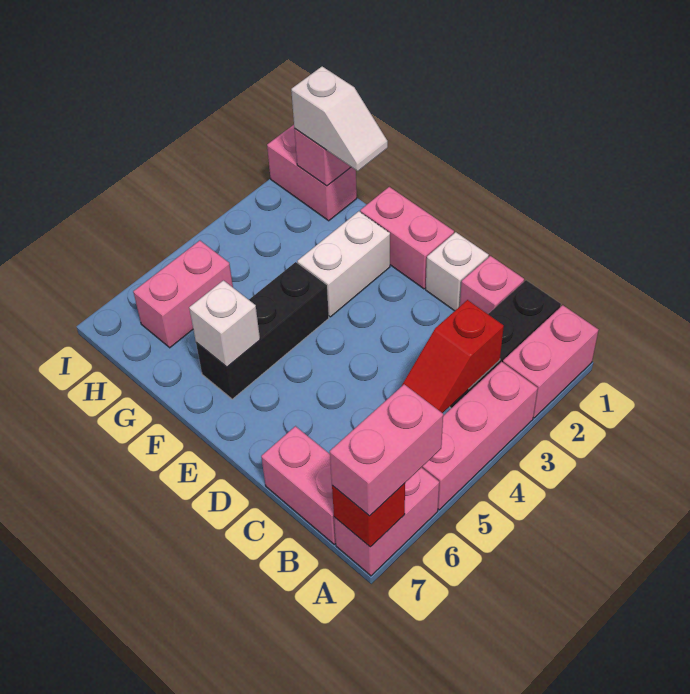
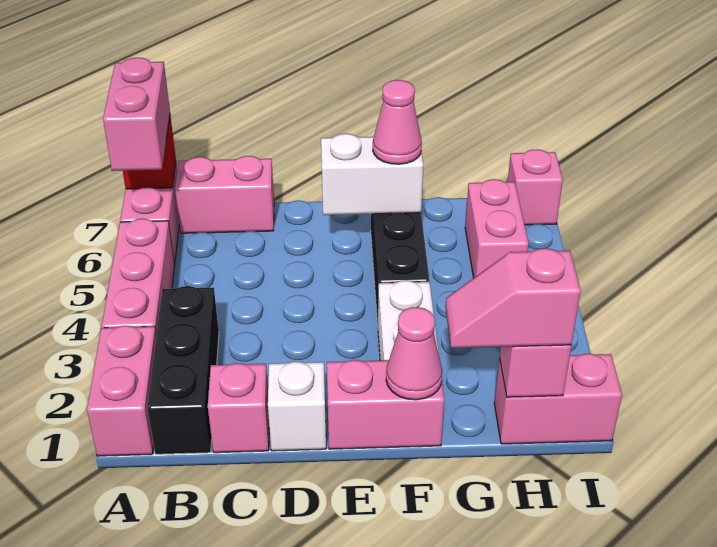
red slope B3:B4 level 2 top 3 -> none
none -> pink cone F1 level 2
white brick F6 level 2 -> white brick E6:F6 level 2
none -> pink cone F6 level 3
white slope G1:H1 level 3 top H -> pink slope G1:H1 level 3 top H
none -> pink brick I7 level 1

